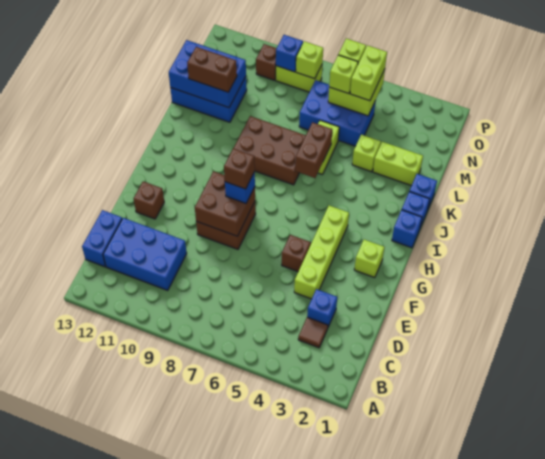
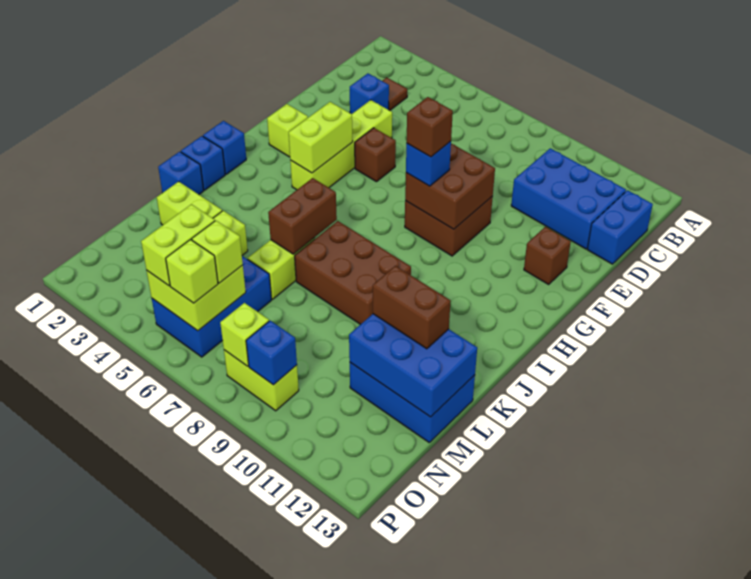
none -> lime brick G4:H4 level 2
blue brick M5:N7 level 1 -> blue brick M5:O6 level 1
brown brick O10 level 1 -> none

